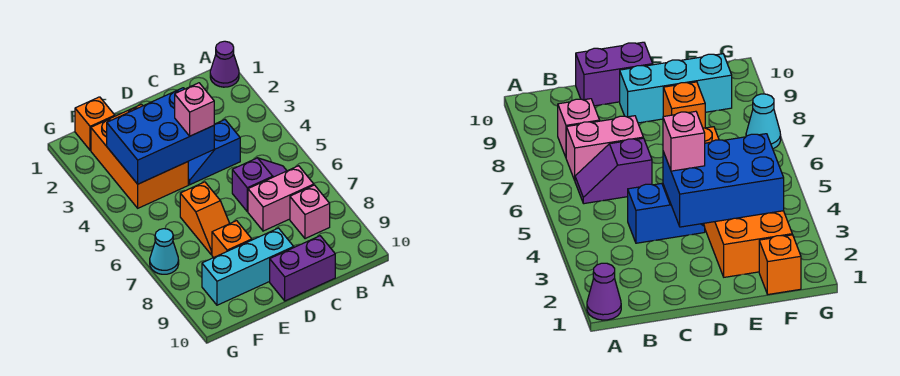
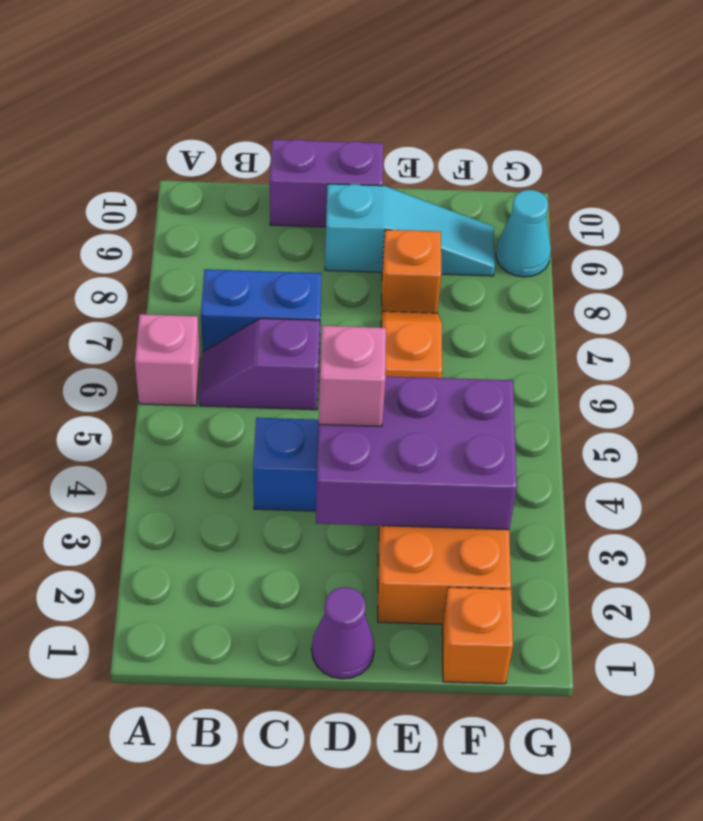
purple cone A1 level 1 -> purple cone D1 level 1
pink brick B7:C7 level 1 -> blue brick B7:C7 level 1
pink brick B8 level 1 -> pink brick A6 level 1
blue brick D3:F4 level 2 -> purple brick D3:F4 level 2
cyan brick D9:F9 level 1 -> cyan slope D9:F9 level 1 top D
cyan cone G7 level 1 -> cyan cone G9 level 1

